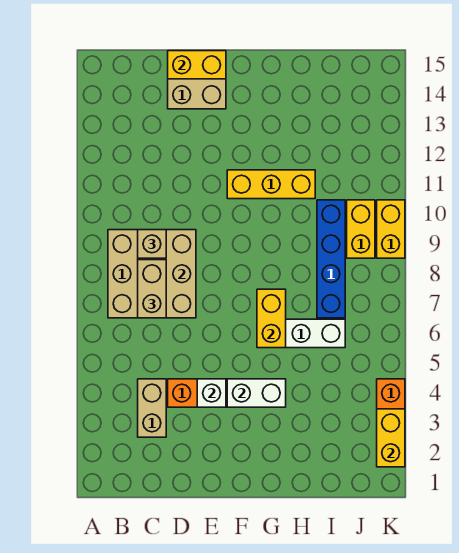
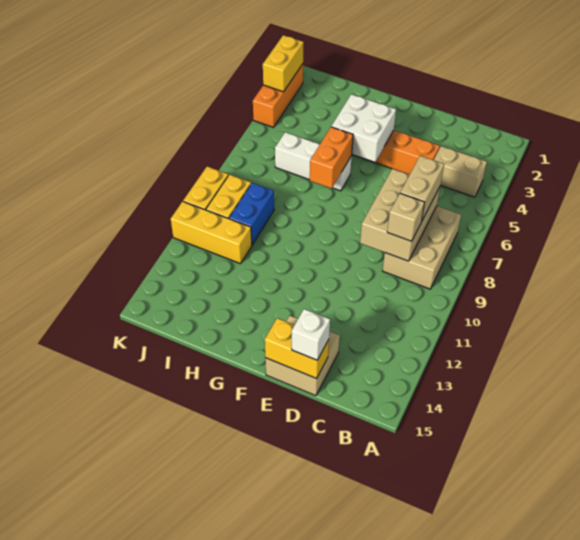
tan brick C3:C4 level 1 -> tan brick B4:C4 level 1
white brick E4 level 2 -> white brick D15 level 3
white brick F4:G4 level 2 -> white brick F4:G5 level 2
yellow brick F11:H11 level 1 -> yellow brick I11:K11 level 1
yellow brick G6:G7 level 2 -> orange brick G6:G7 level 2
blue brick I7:I10 level 1 -> blue brick I9:I10 level 1

